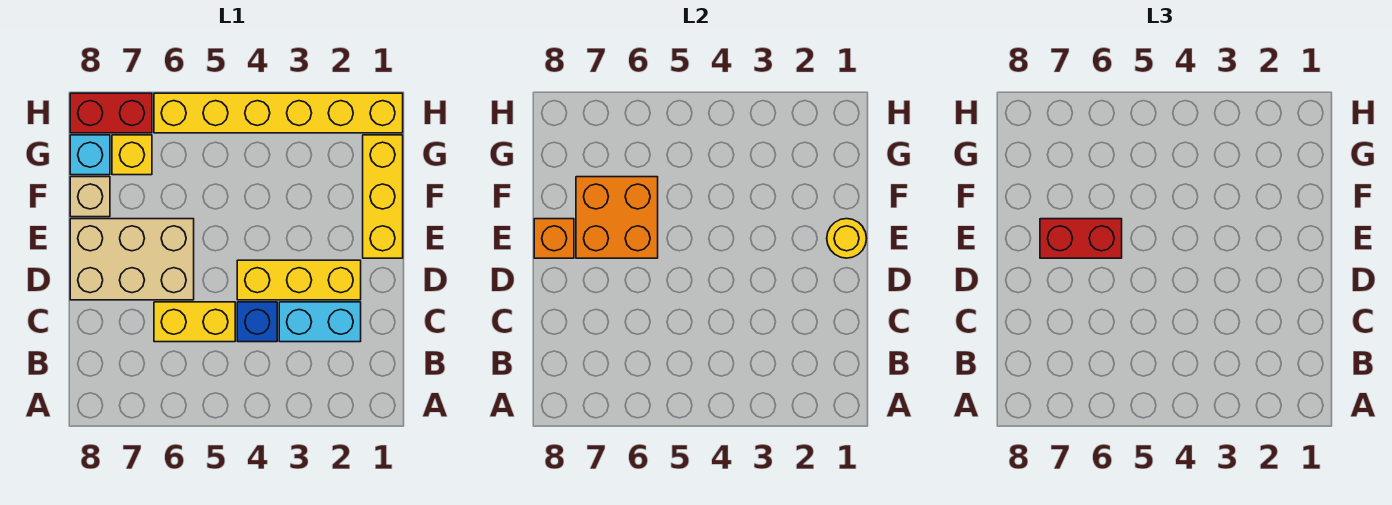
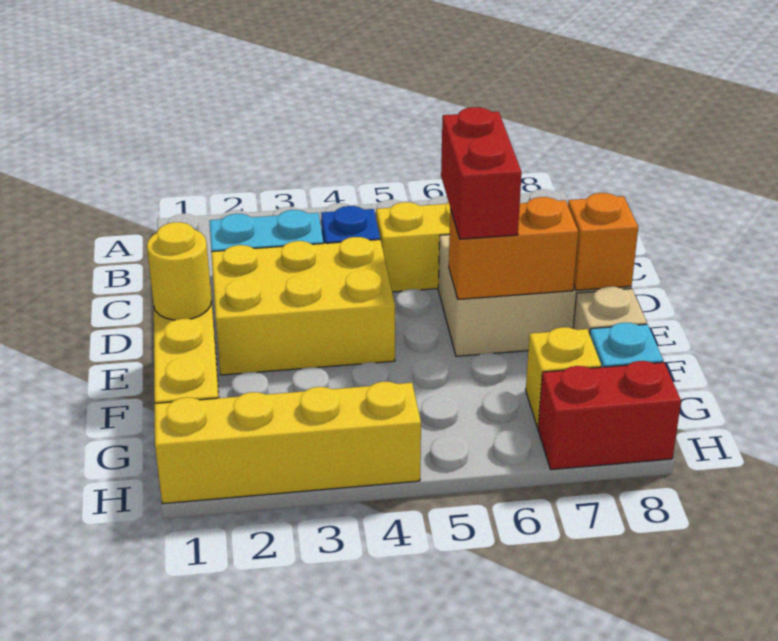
yellow brick D2:D4 level 1 -> yellow brick D2:E4 level 1
orange brick E6:F7 level 2 -> orange brick E6:E7 level 2
red brick E6:E7 level 3 -> red brick D6:E6 level 3
yellow brick H1:H6 level 1 -> yellow brick H1:H4 level 1

